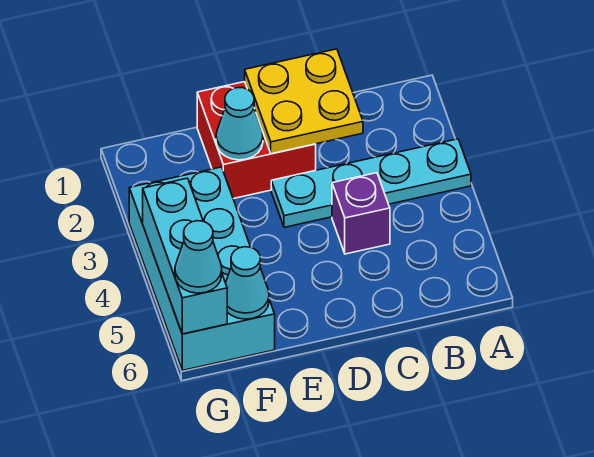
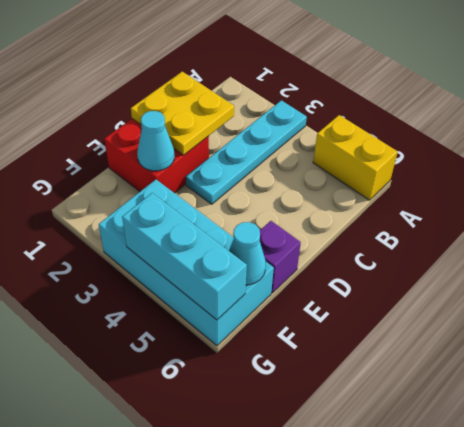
none -> yellow brick A5:A6 level 1
purple brick C4 level 1 -> purple brick E6 level 1
cyan cone G6 level 3 -> none

